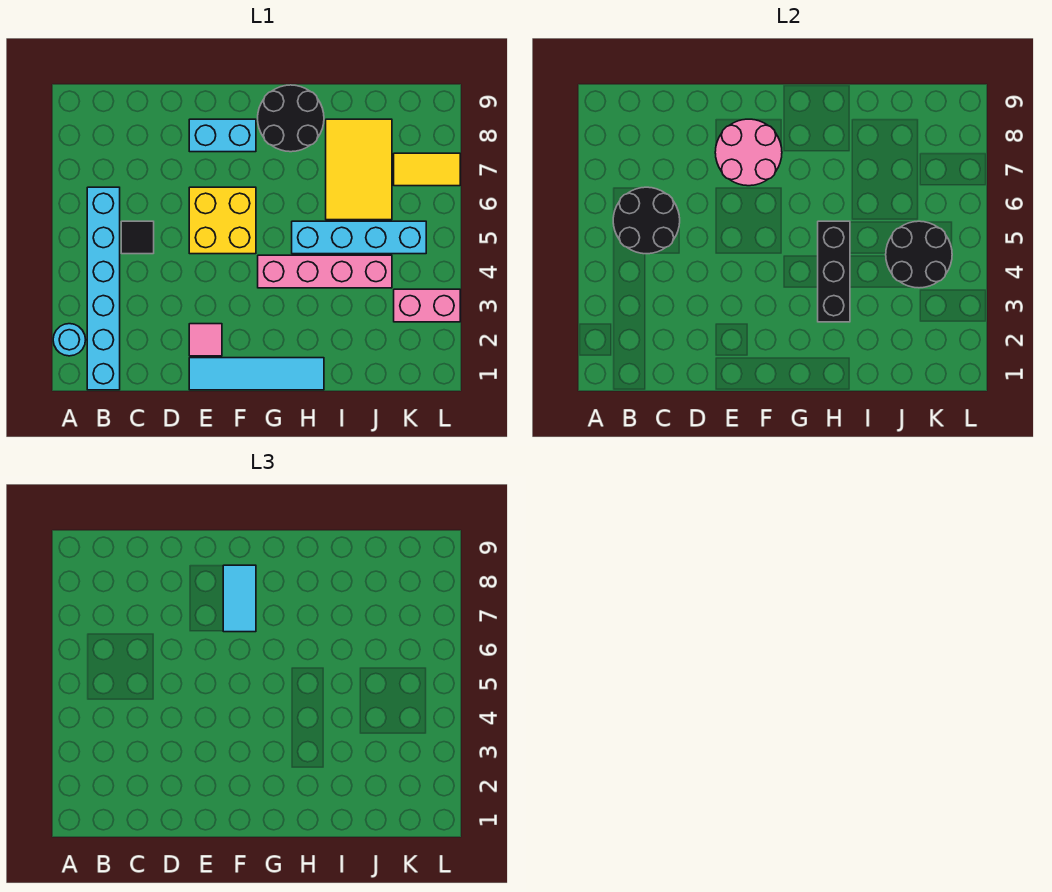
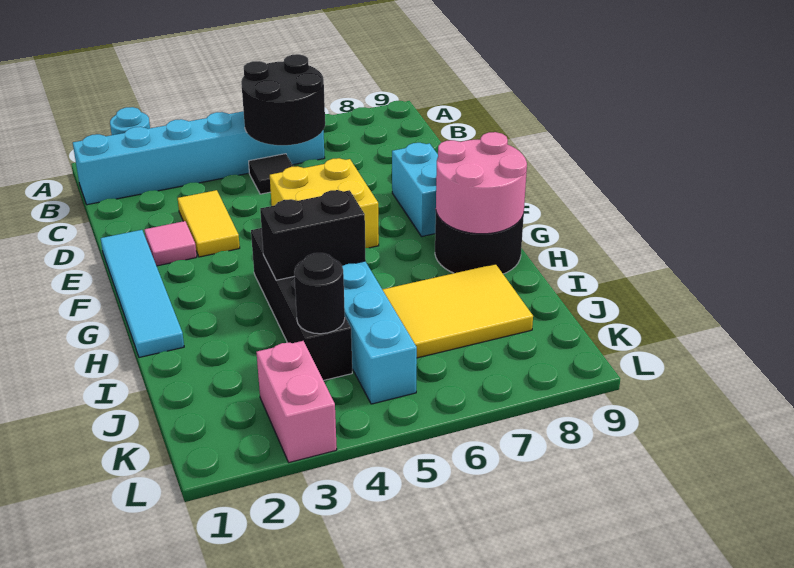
pink round brick E7:F8 level 2 -> pink round brick G8:H9 level 2
cyan tile F7:F8 level 3 -> none
pink brick G4:J4 level 1 -> black brick G4:J4 level 1
black brick H3:H5 level 2 -> black brick H4:H5 level 2
black round brick J4:K5 level 2 -> black round brick J4 level 2
yellow tile K7:L7 level 1 -> yellow tile D3:E3 level 1

